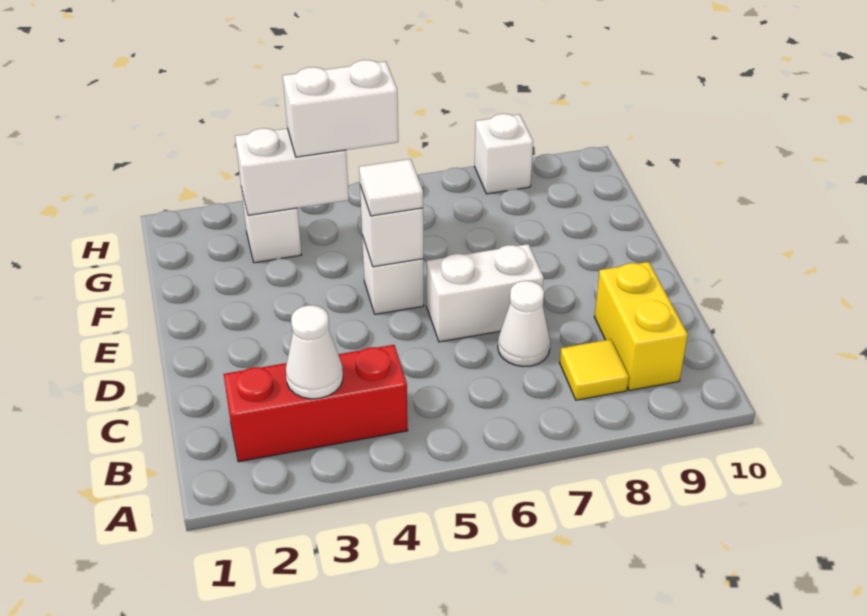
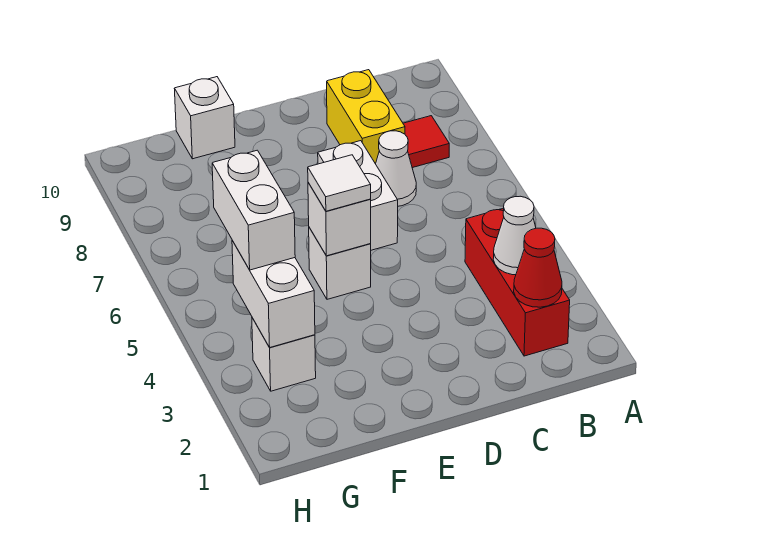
none -> red cone B2 level 2
yellow tile B8 level 1 -> red tile B8 level 1
yellow brick B9:C9 level 1 -> yellow brick C8:C9 level 1
white brick H8 level 1 -> white brick F10 level 1

